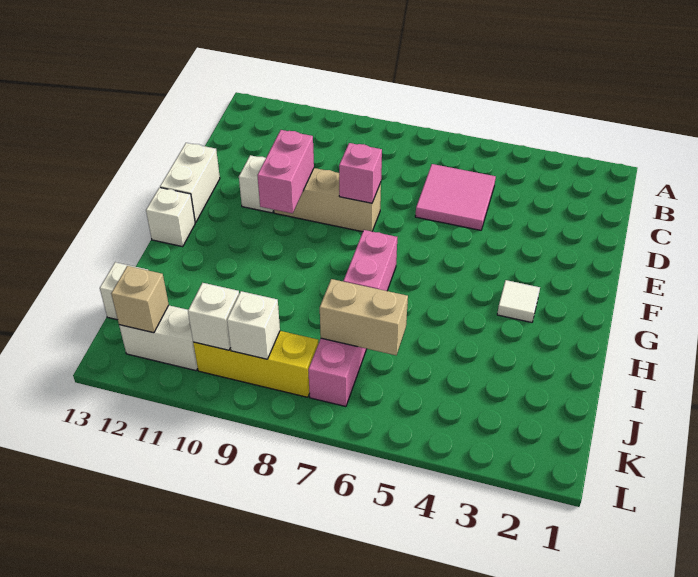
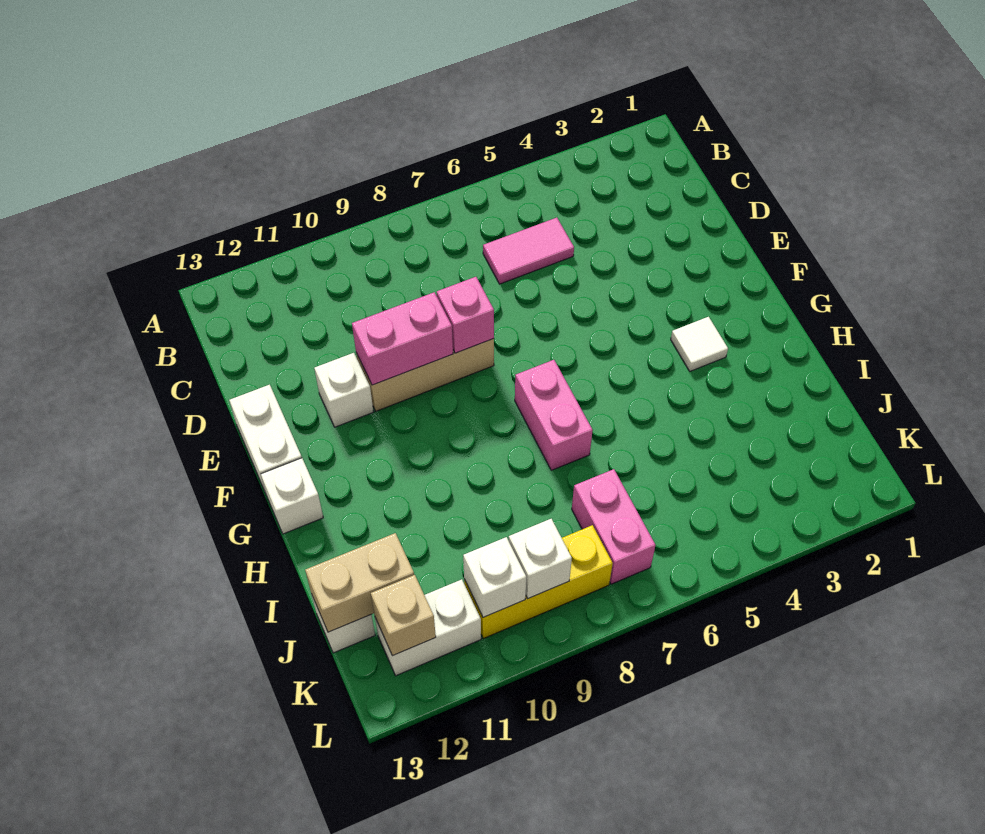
pink tile C5:D6 level 1 -> pink tile C5:C6 level 1
pink brick E10:F10 level 2 -> pink brick E9:E10 level 2
tan brick J6:J7 level 2 -> tan brick J12:J13 level 2

